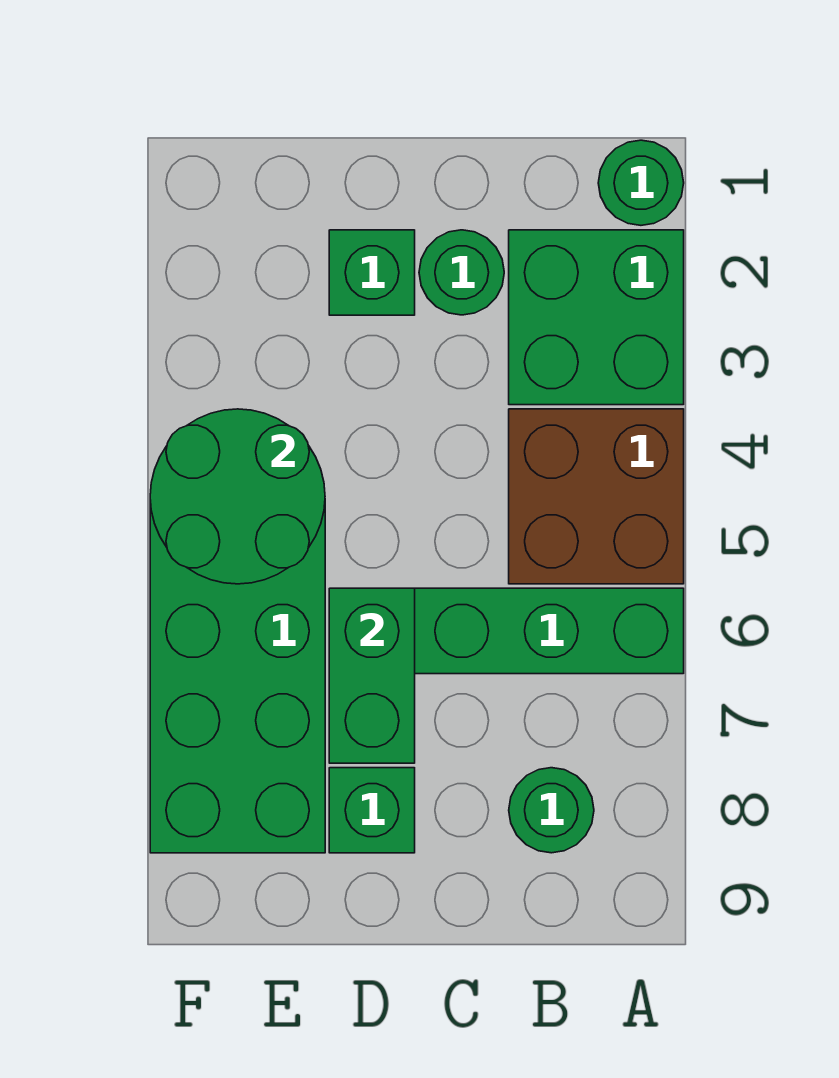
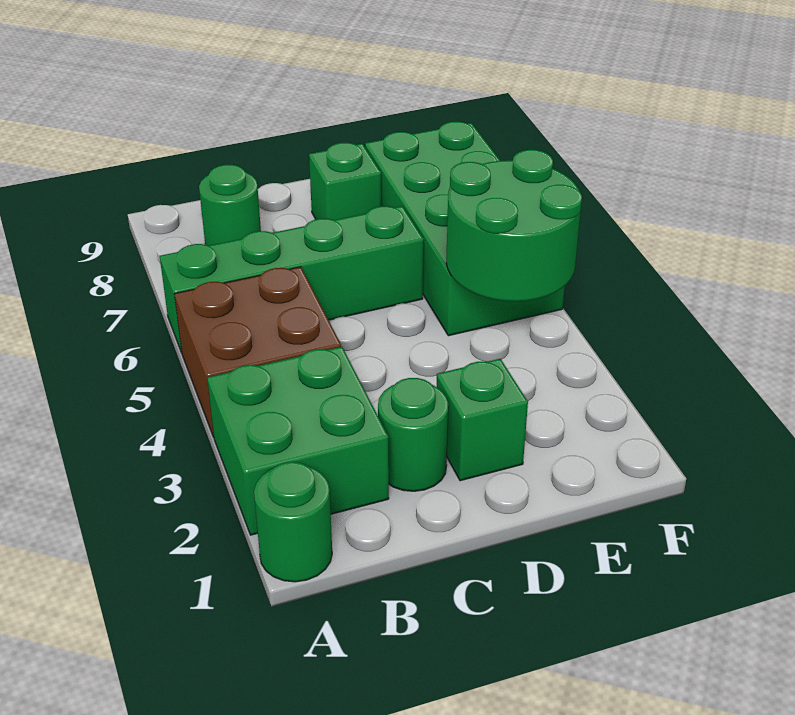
green brick D6:D7 level 2 -> none

